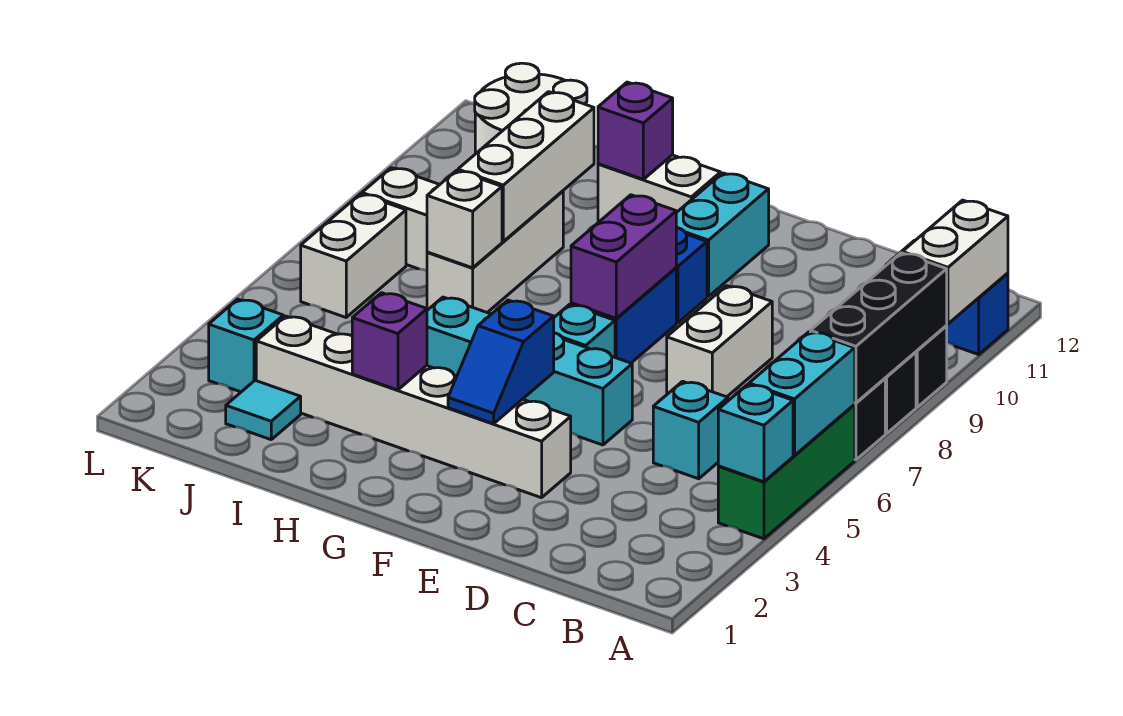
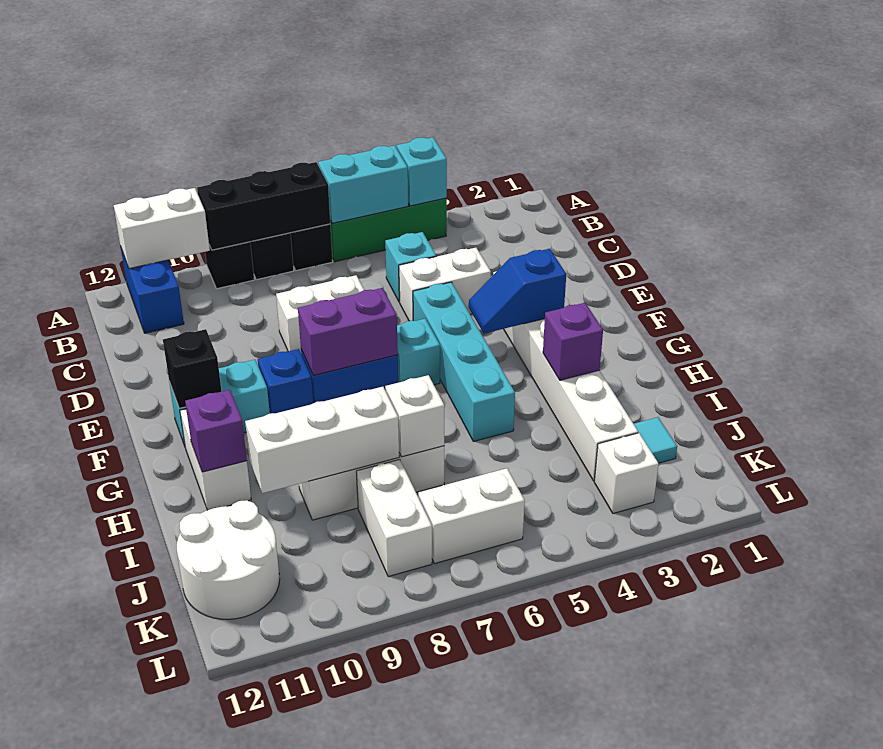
none -> white brick D4:D5 level 1
blue slope F3:F4 level 2 top 4 -> blue slope F3:F4 level 2 top 3
none -> black brick F11 level 2
cyan brick K3 level 1 -> white brick K3 level 1

